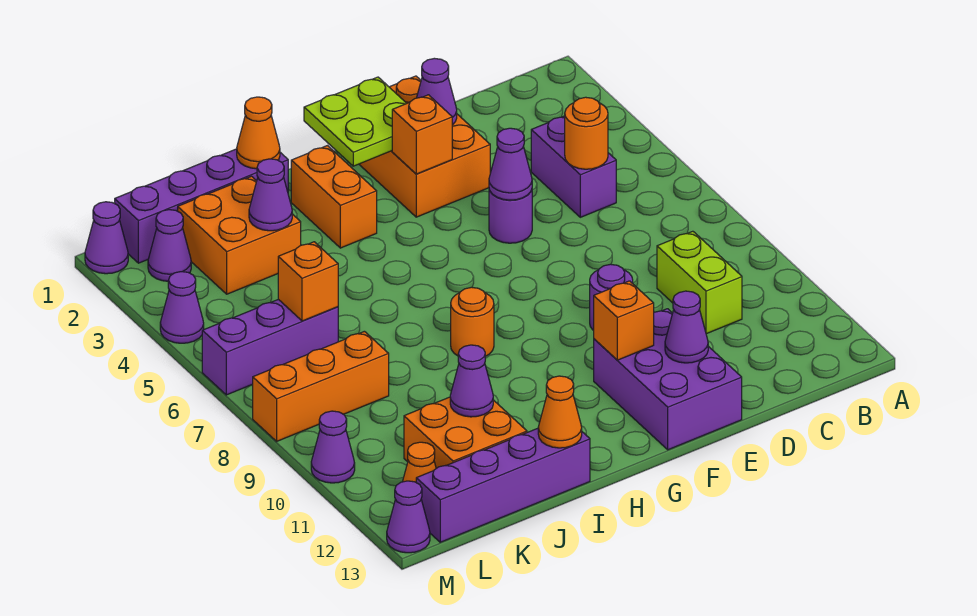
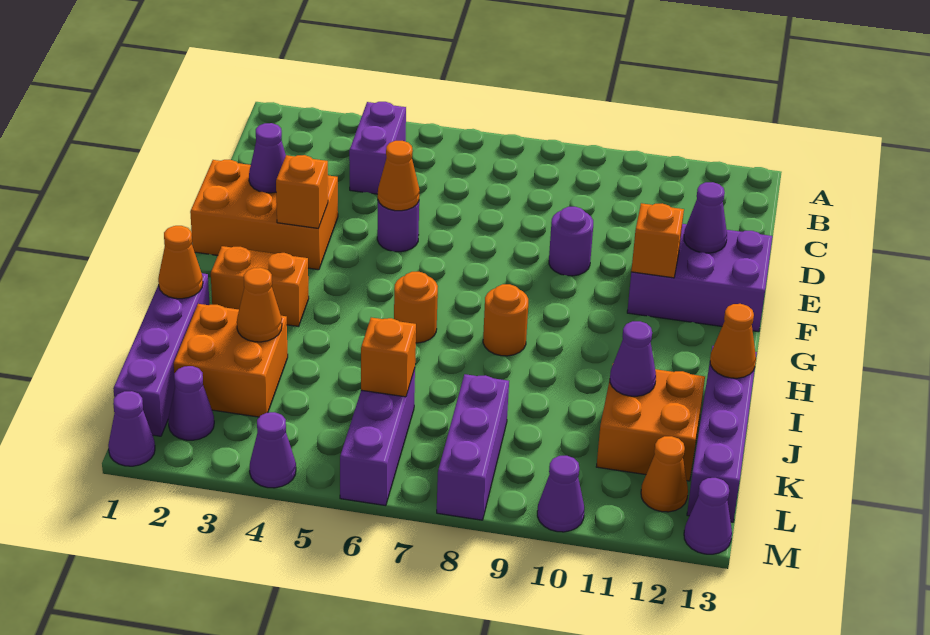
purple brick C4:C5 level 1 -> purple brick B4:C4 level 1
orange round brick C5 level 2 -> orange round brick H6 level 1
lime brick C9:C10 level 1 -> none
purple cone E5 level 2 -> orange cone E5 level 2
lime plate F1:G2 level 2 -> none
purple cone J3 level 2 -> orange cone J3 level 2
orange brick K8:M8 level 1 -> purple brick K8:M8 level 1

